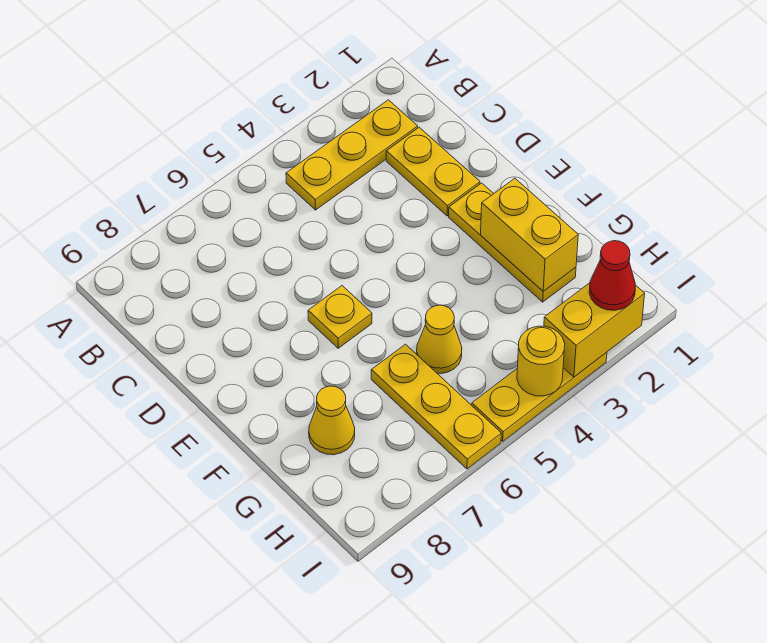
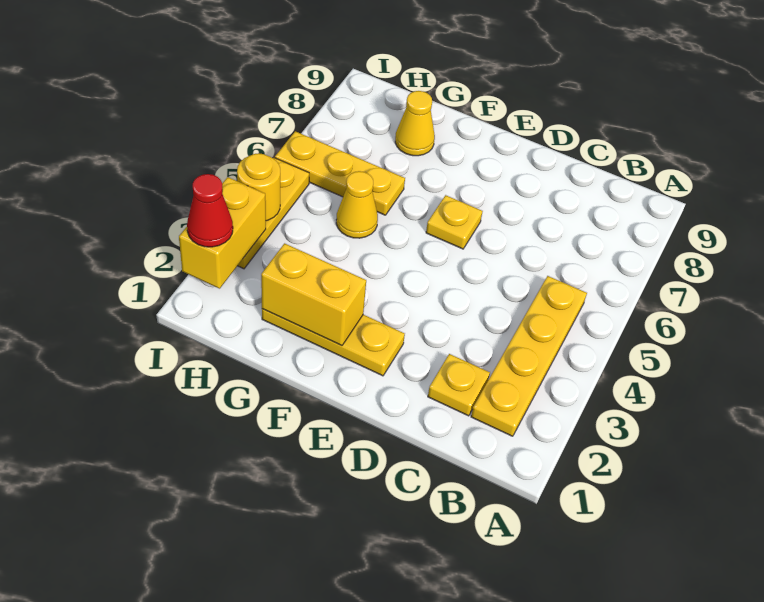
yellow plate B2:B4 level 1 -> yellow plate B2:B5 level 1
yellow plate C2:D2 level 1 -> yellow plate C2 level 1

